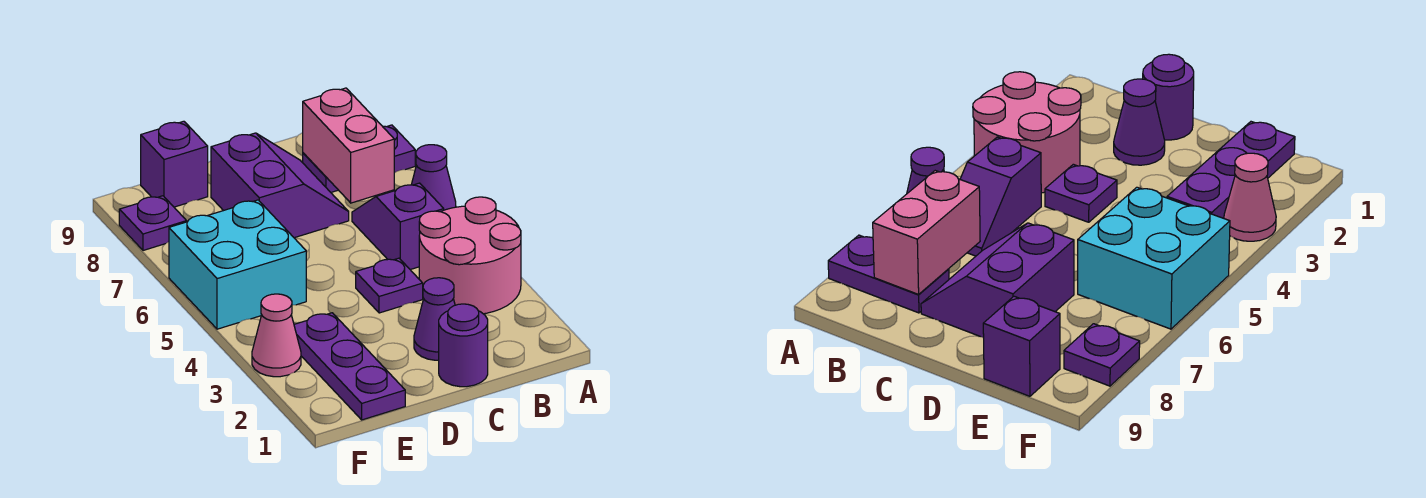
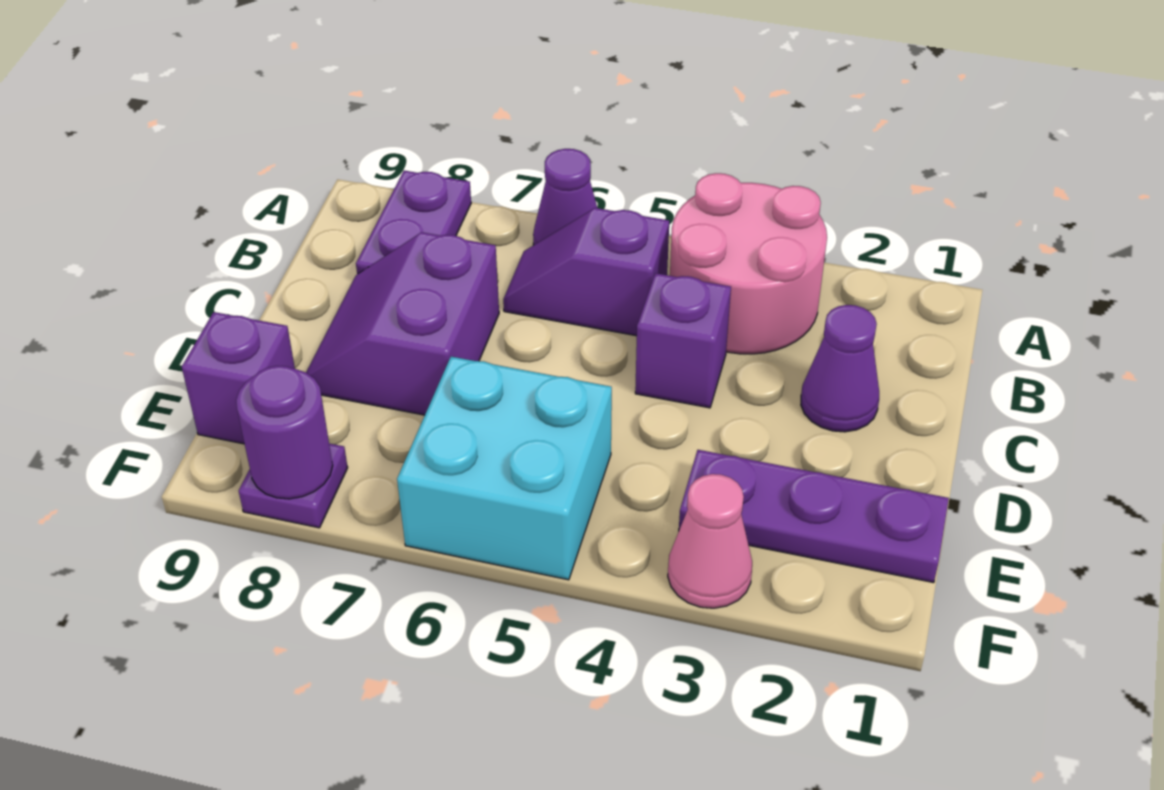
pink brick B7:B8 level 2 -> none
purple round brick C1 level 1 -> purple round brick F8 level 2
purple plate C4 level 1 -> purple brick C4 level 1
purple slope C7:D8 level 1 top D -> purple slope C7:D8 level 1 top 7

